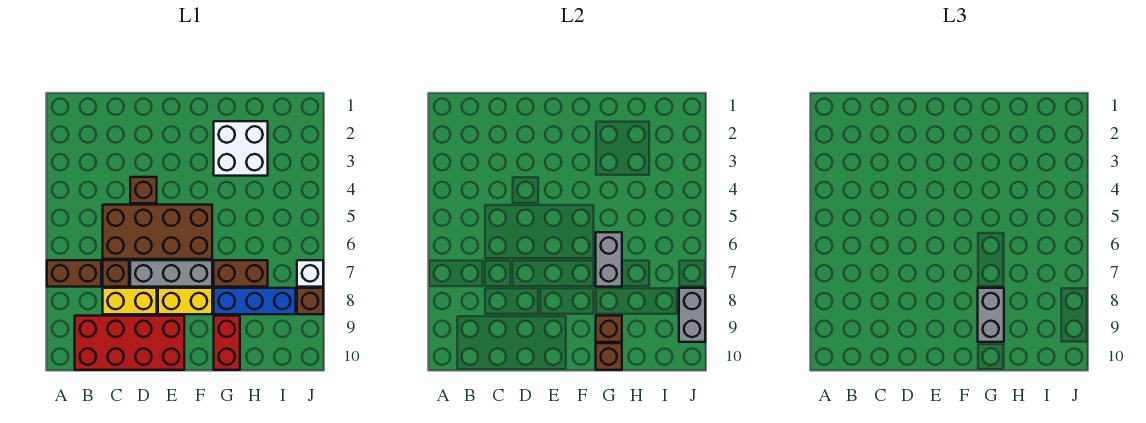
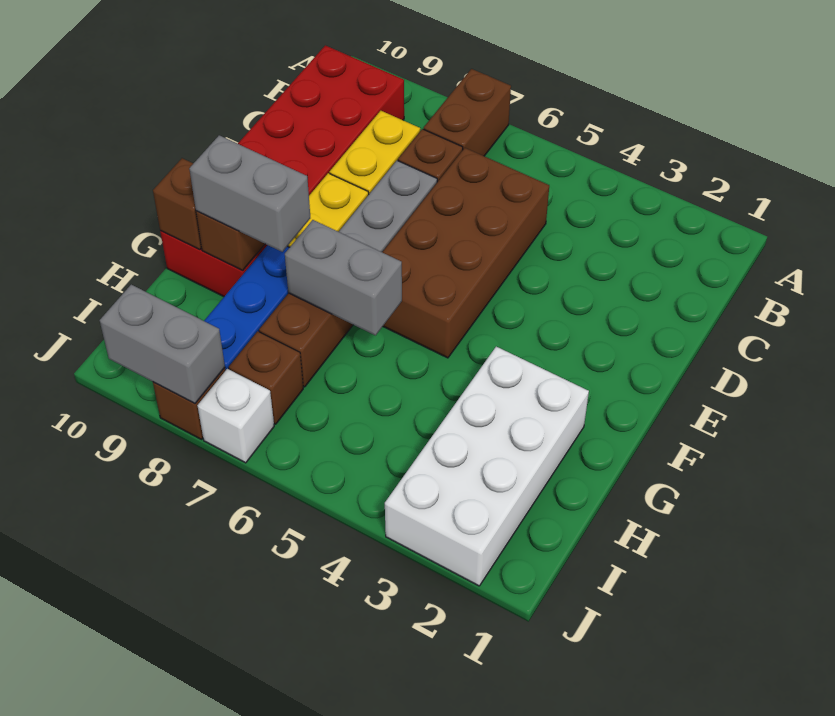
brown brick D4 level 1 -> brown brick I7 level 1
white brick G2:H3 level 1 -> white brick G2:J3 level 1

